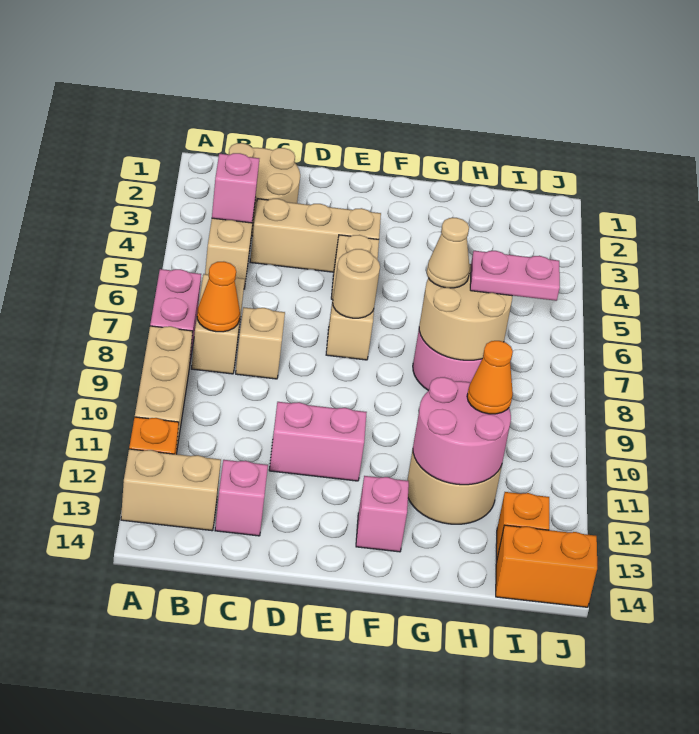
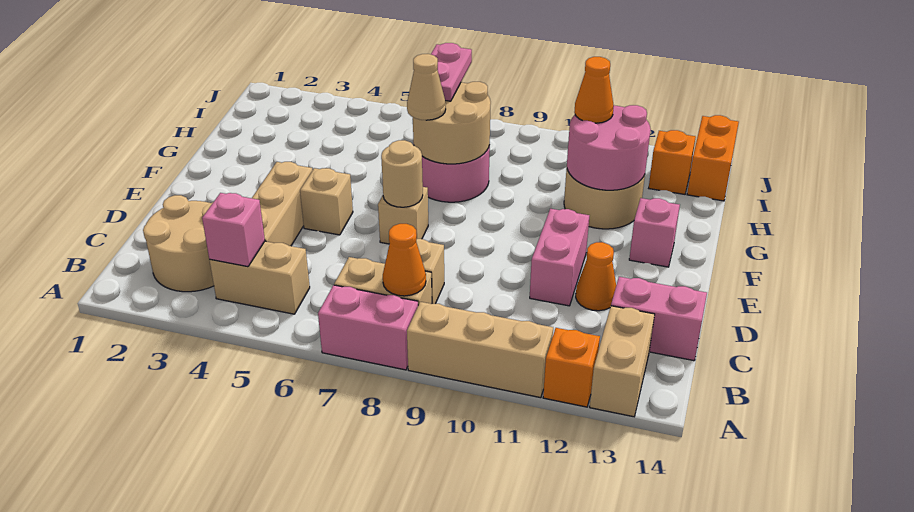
pink brick C13 level 1 -> pink brick C13:C14 level 1
none -> orange cone D12 level 1

